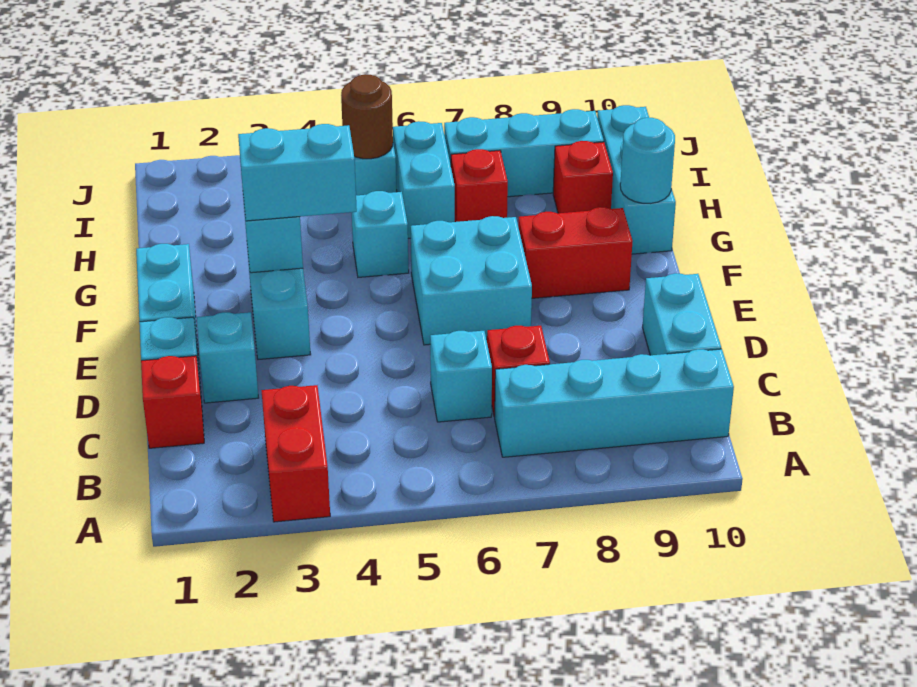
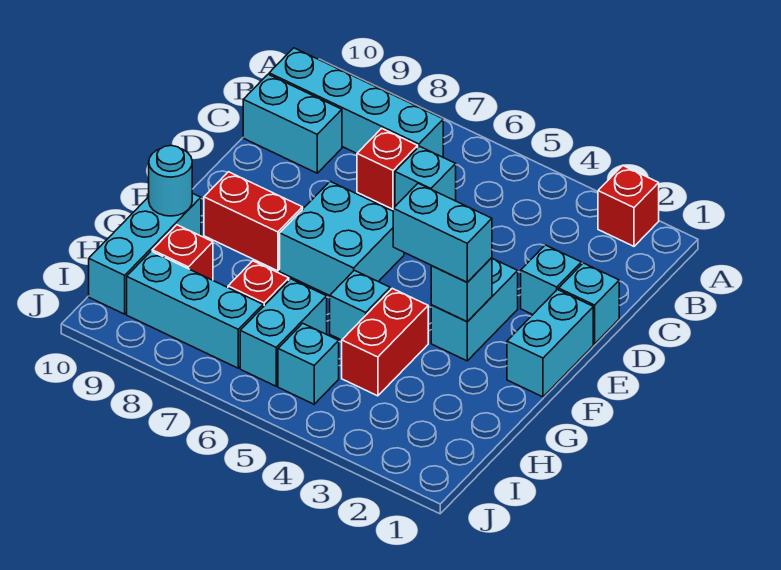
red brick A3:B3 level 1 -> red brick G4:H4 level 1
red brick C1 level 1 -> red brick A2 level 1
cyan brick C10:D10 level 1 -> cyan brick C9:C10 level 1
brown round brick I5 level 2 -> none

